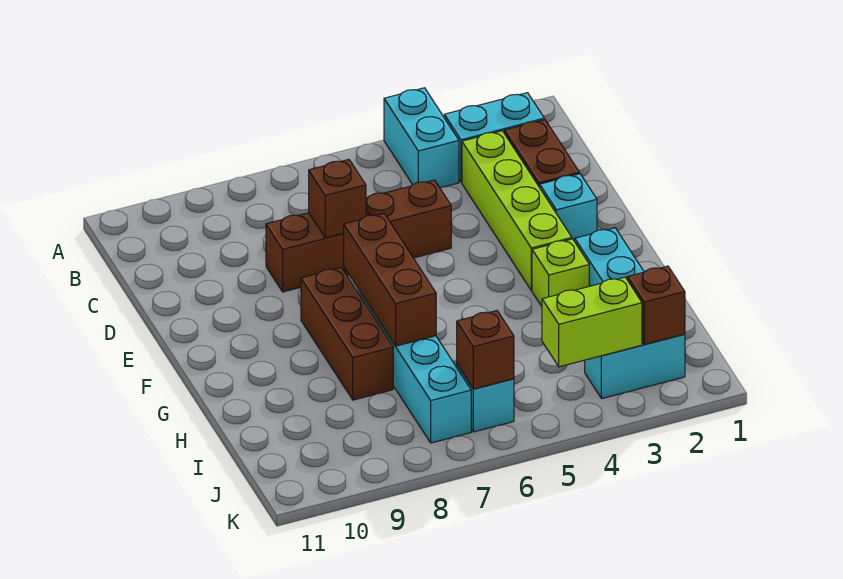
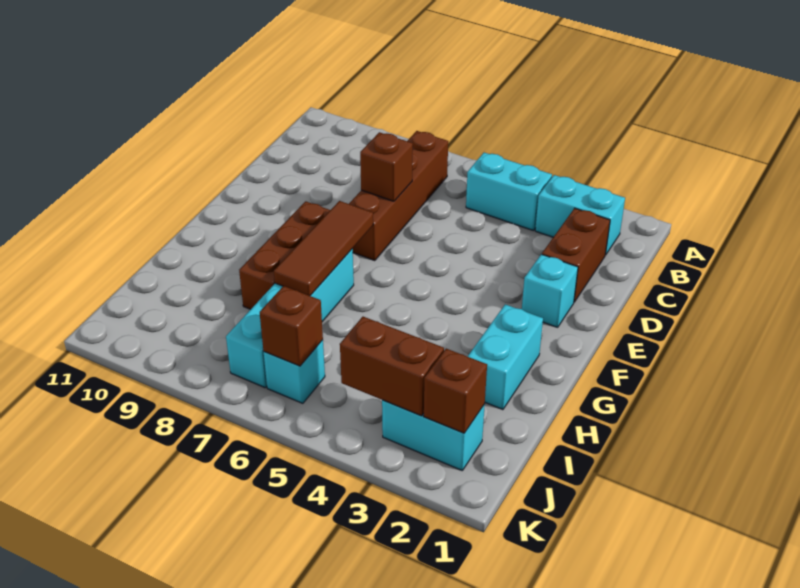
cyan brick A4:B4 level 1 -> cyan brick B4:B5 level 1
lime brick C3:F3 level 1 -> none
brown brick D5:D8 level 1 -> brown brick B7:E7 level 1
brown brick F7:H7 level 2 -> brown tile F7:H7 level 2
lime brick G3 level 1 -> none
lime brick J3:J4 level 2 -> brown brick J3:J4 level 2

